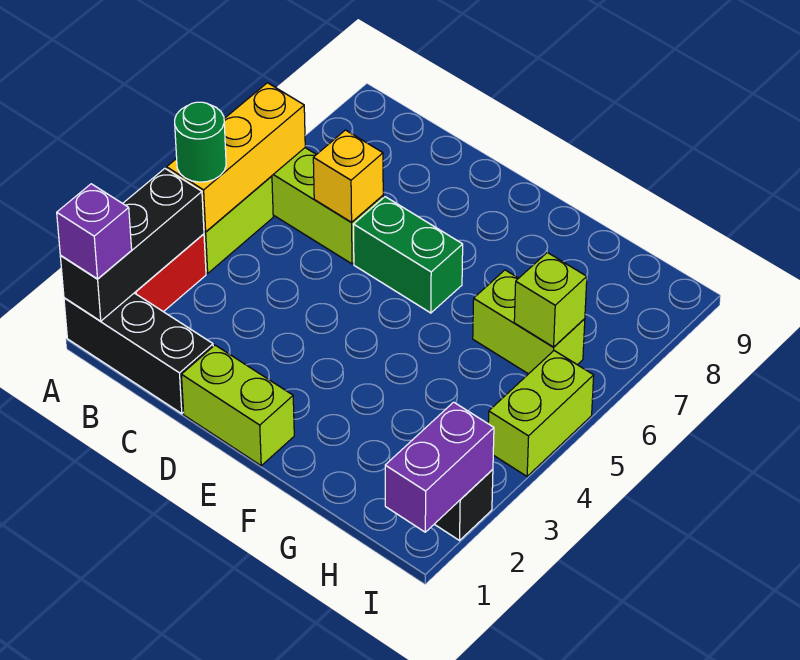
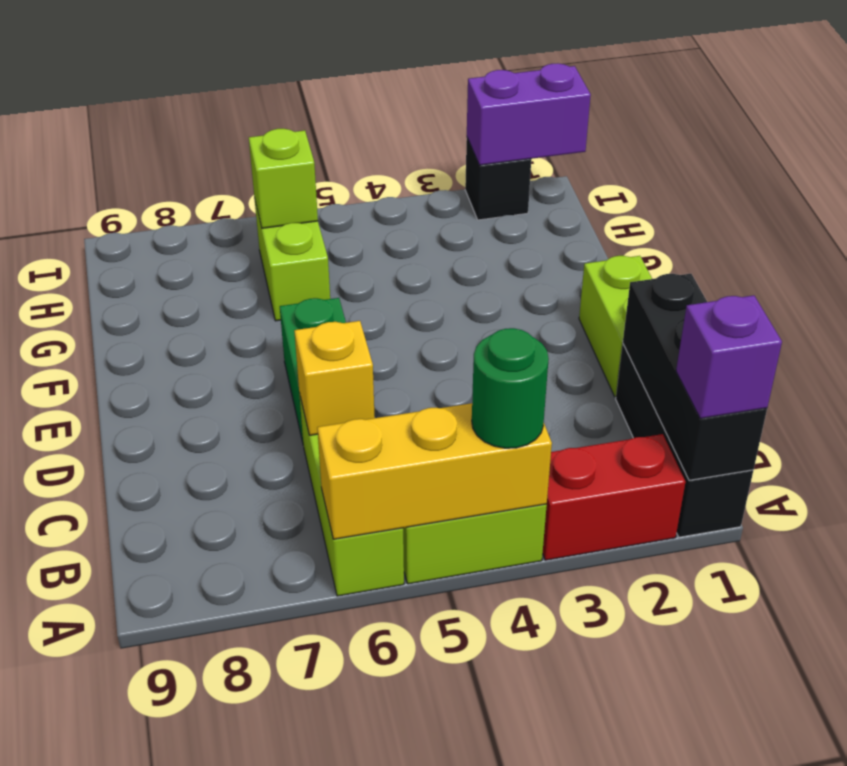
black brick A1:A3 level 2 -> black brick A1:C1 level 2
lime brick I4:I5 level 1 -> none

